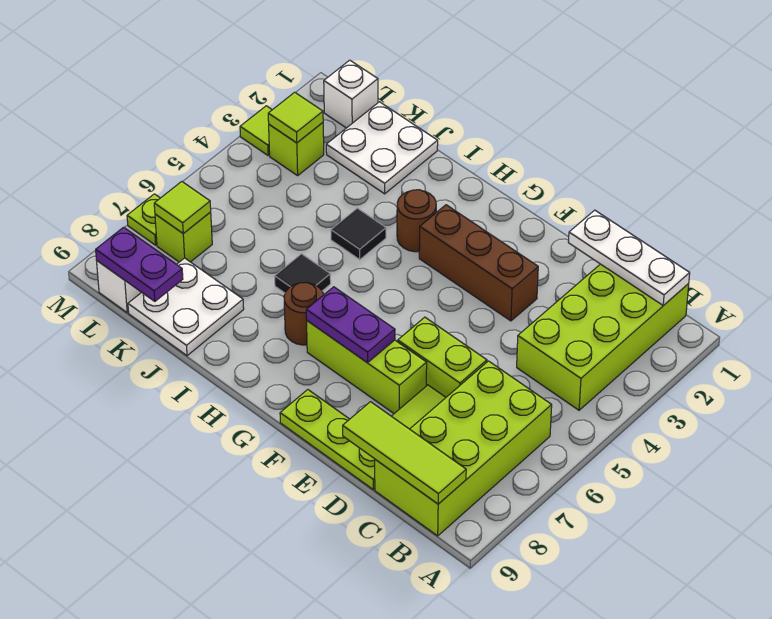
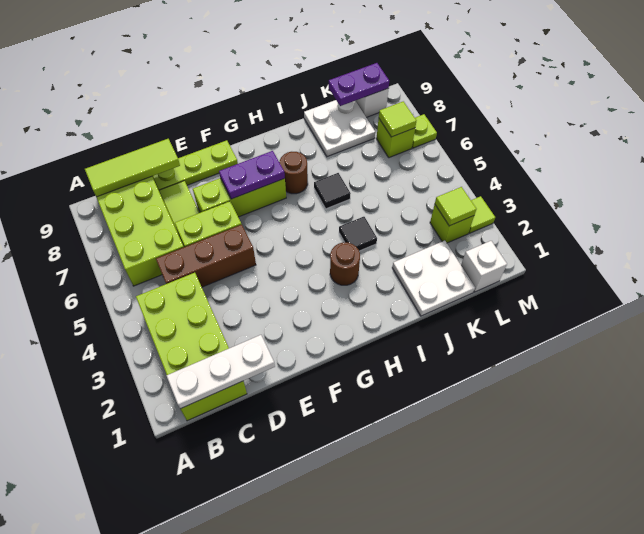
brown brick E3:G3 level 1 -> brown brick C5:E5 level 1

